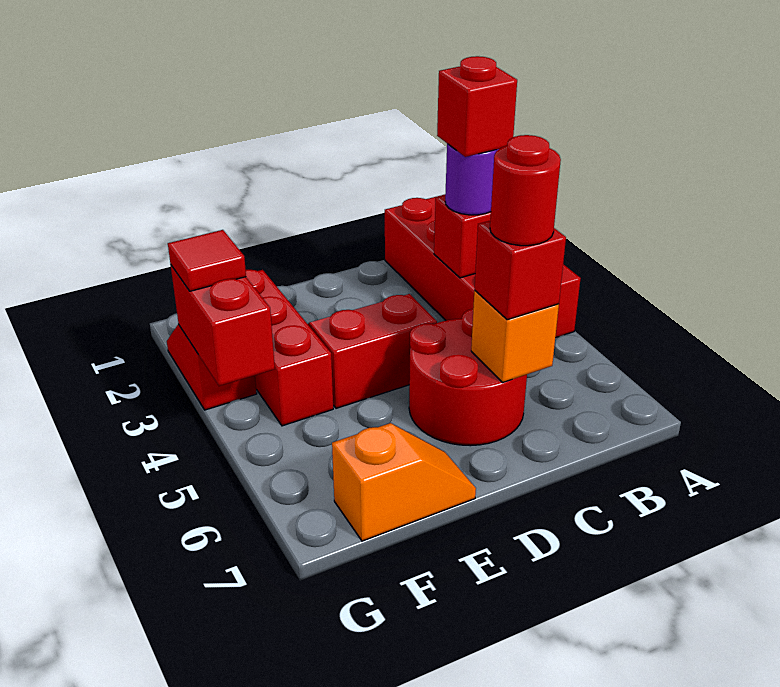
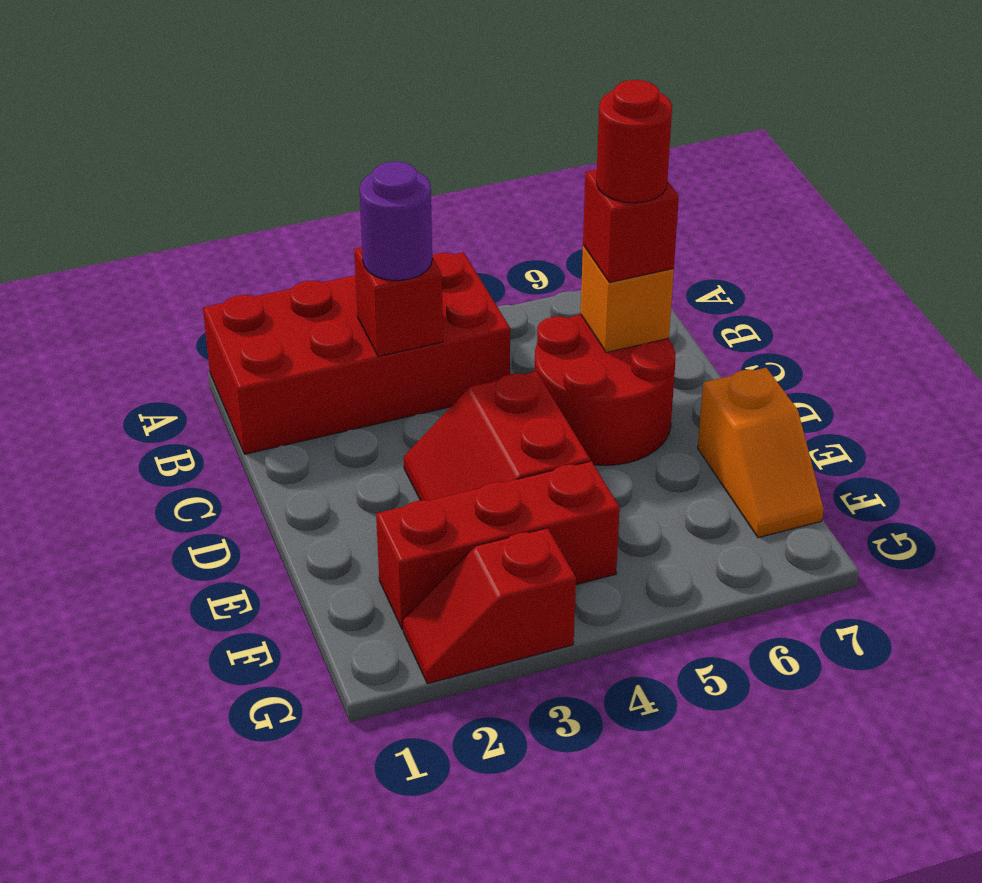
red brick B3 level 4 -> none
orange slope E7:F7 level 1 top F -> orange slope E7:F7 level 1 top E
red brick G3:G4 level 2 -> none
red tile G3 level 3 -> none

